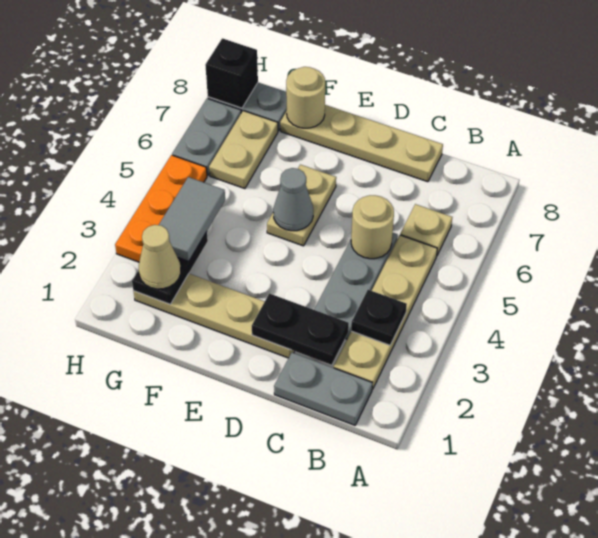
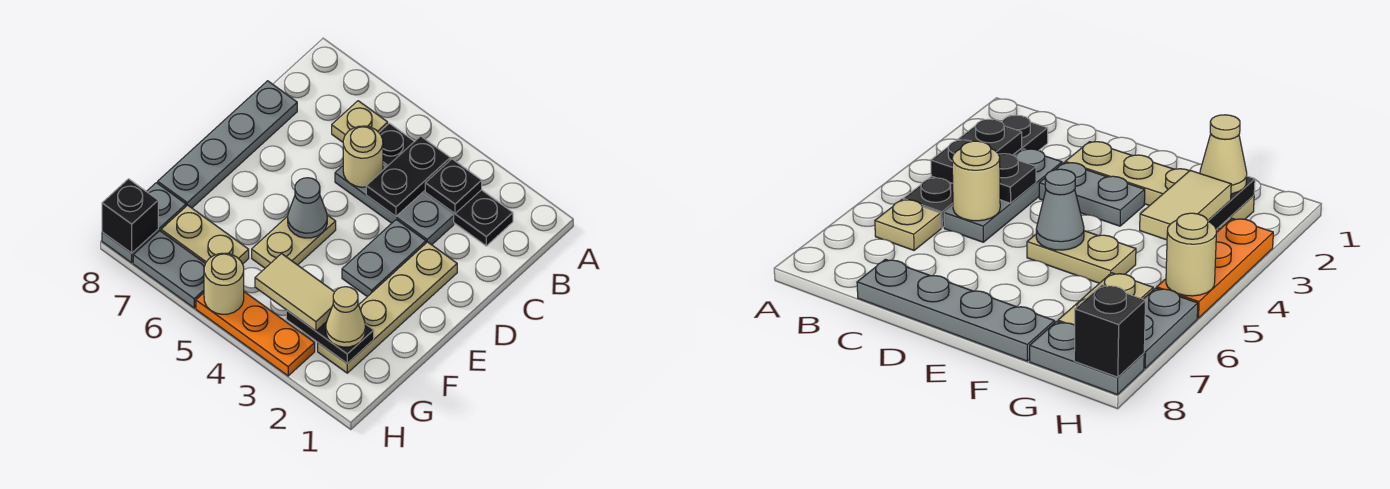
grey plate B1:C1 level 1 -> grey plate D3:E3 level 1
tan plate B2:B5 level 1 -> black plate B2:B5 level 1
black plate C2:D2 level 2 -> black plate B4:C4 level 2
tan plate C8:F8 level 1 -> grey plate C8:F8 level 1
tan plate E5:E6 level 1 -> tan plate E5:F5 level 1
tan round brick F8 level 2 -> tan round brick H5 level 2
grey tile G3:G4 level 3 -> tan tile G3:G4 level 3

